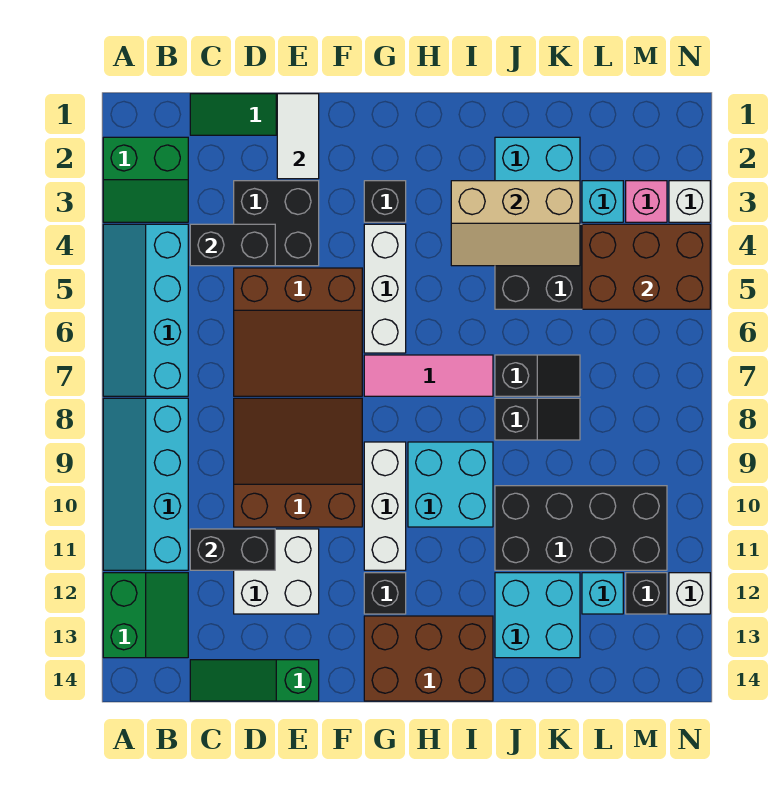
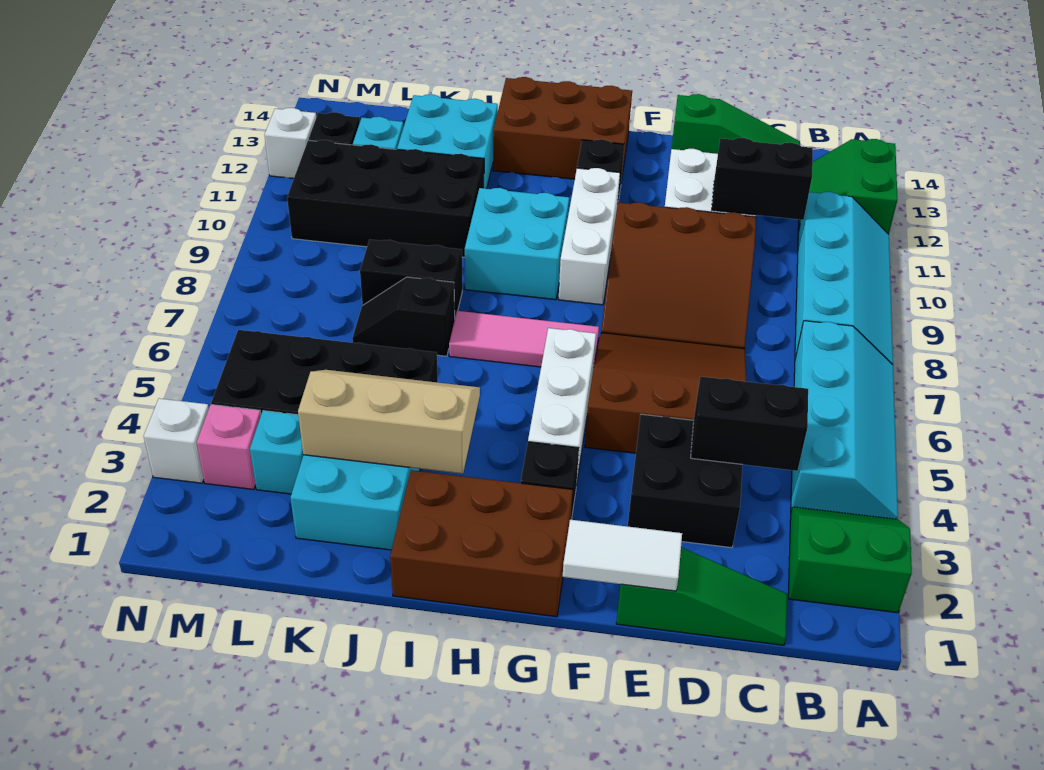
white tile E1:E2 level 2 -> white tile E1:F1 level 2
black slope J8:K8 level 1 top J -> black brick J8:K8 level 1
brown brick L4:N5 level 2 -> brown brick G1:I2 level 1

